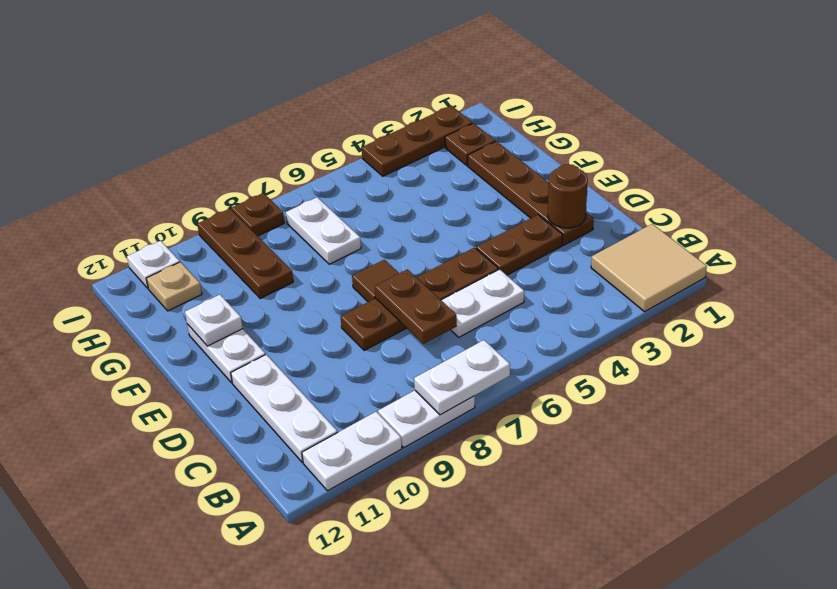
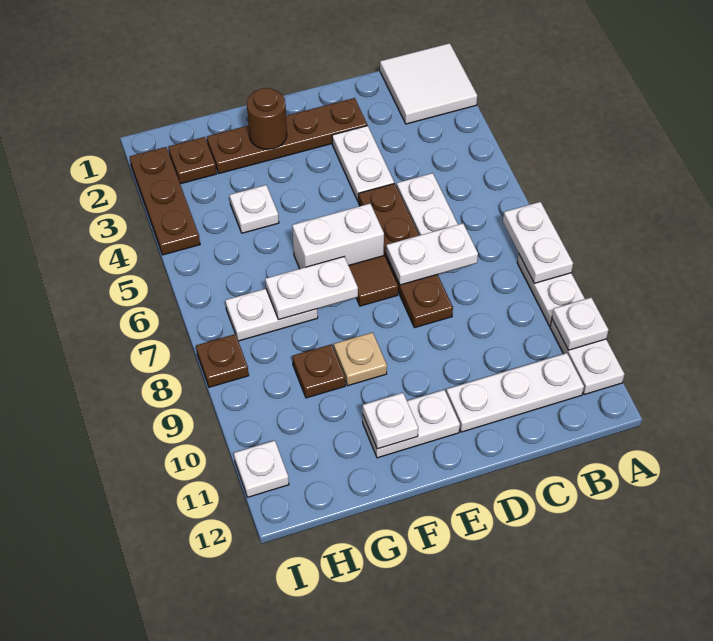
tan tile A1:B2 level 1 -> white tile A1:B2 level 1
none -> white plate A10 level 2
brown plate C7:D7 level 2 -> white plate C7:D7 level 2
brown round brick D2 level 2 -> brown round brick F2 level 2
brown plate D3:D4 level 1 -> white plate D3:D4 level 1
none -> white brick E6:F6 level 1
none -> white plate F7:G7 level 2
none -> white plate G4 level 1
brown plate G9:I9 level 1 -> brown plate G9 level 1
tan plate H11 level 1 -> tan plate F9 level 1

